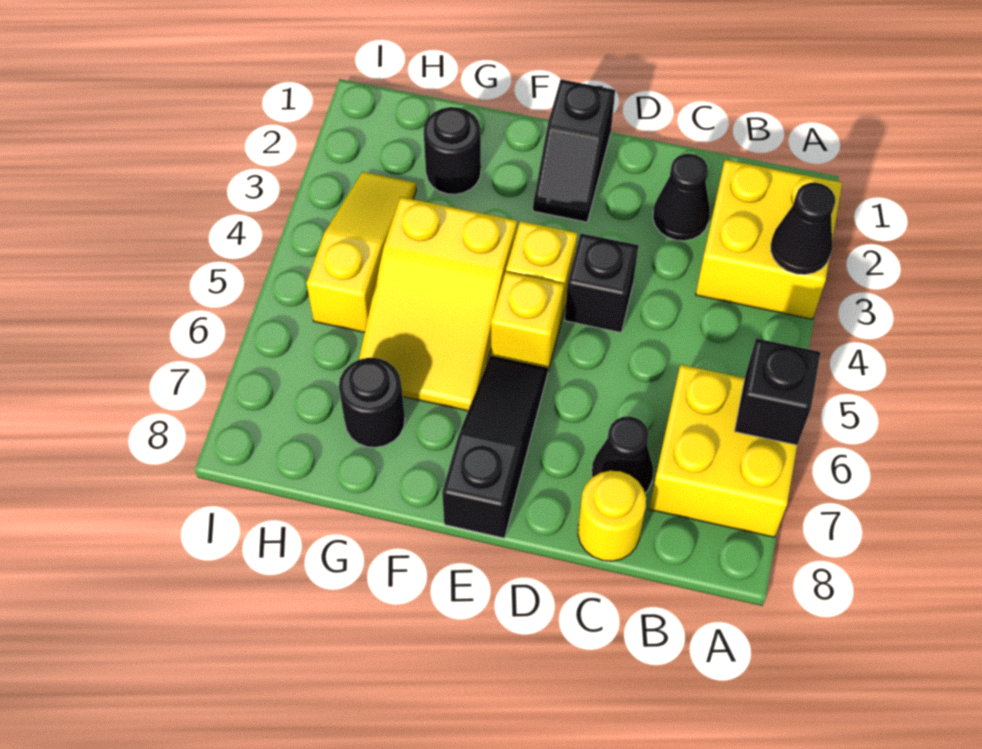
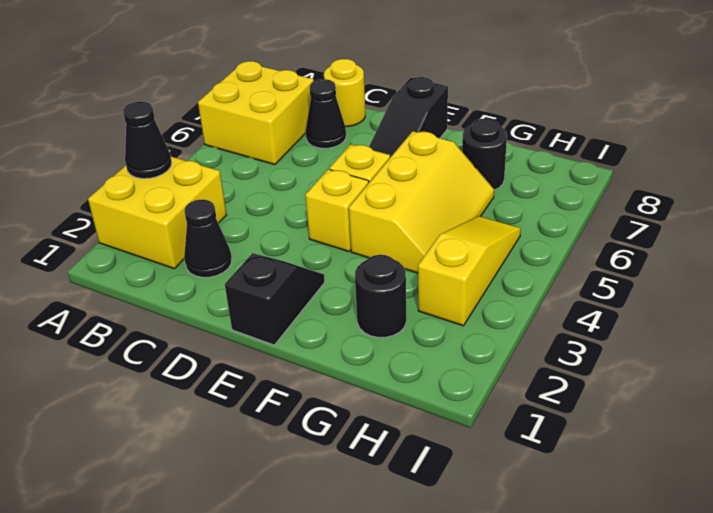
black brick A6 level 2 -> none
black brick D4 level 1 -> none
yellow slope F4:G6 level 1 top 4 -> yellow slope F4:G6 level 1 top F
yellow slope H3:H5 level 1 top 5 -> yellow slope H3:H5 level 1 top 3

